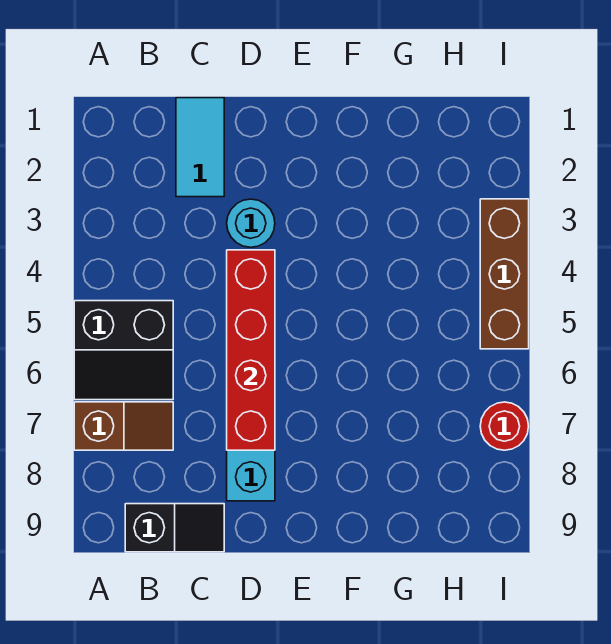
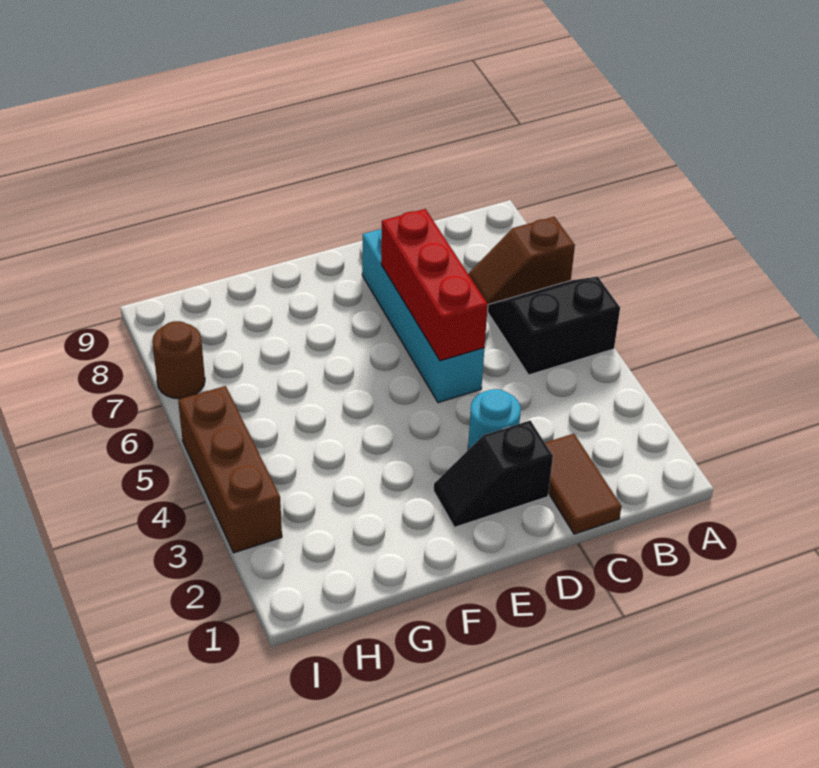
black slope B9:C9 level 1 top B -> black slope D2:E2 level 1 top D
cyan tile C1:C2 level 1 -> brown tile C1:C2 level 1
red brick D4:D7 level 2 -> red brick D5:D7 level 2
red round brick I7 level 1 -> brown round brick I7 level 1

